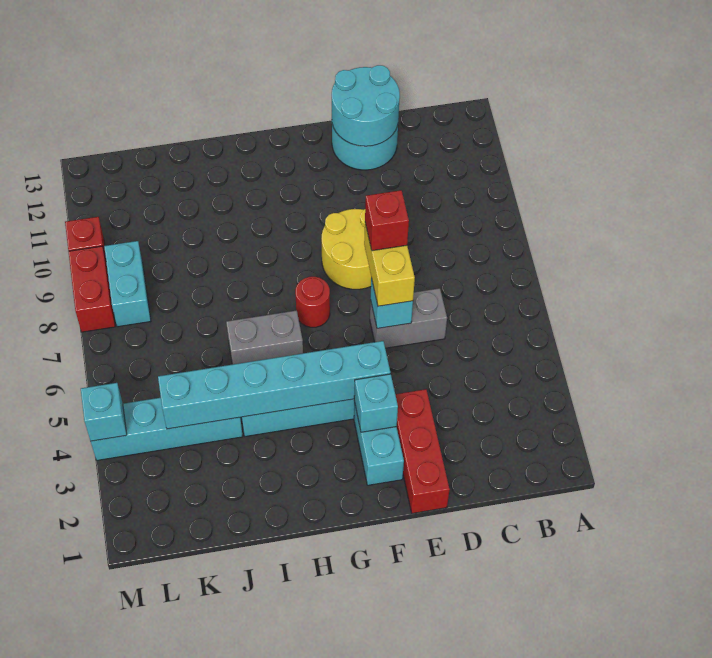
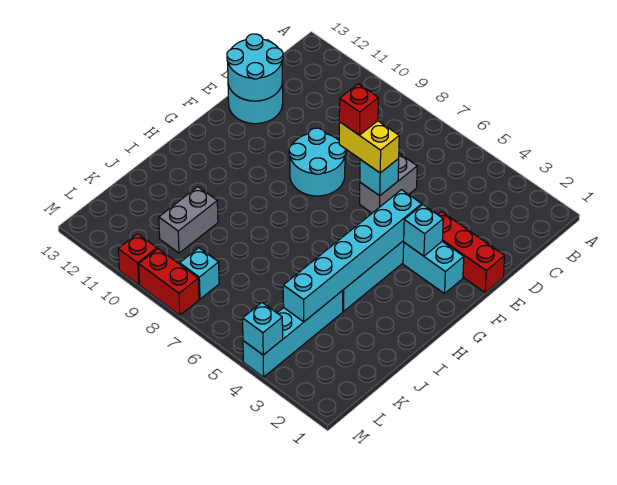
yellow round brick E8:F9 level 1 -> cyan round brick E8:F9 level 1
red round brick G7 level 1 -> none
grey brick H6:I6 level 1 -> grey brick J10:K10 level 1
cyan brick L8:L9 level 1 -> cyan brick L8 level 1

